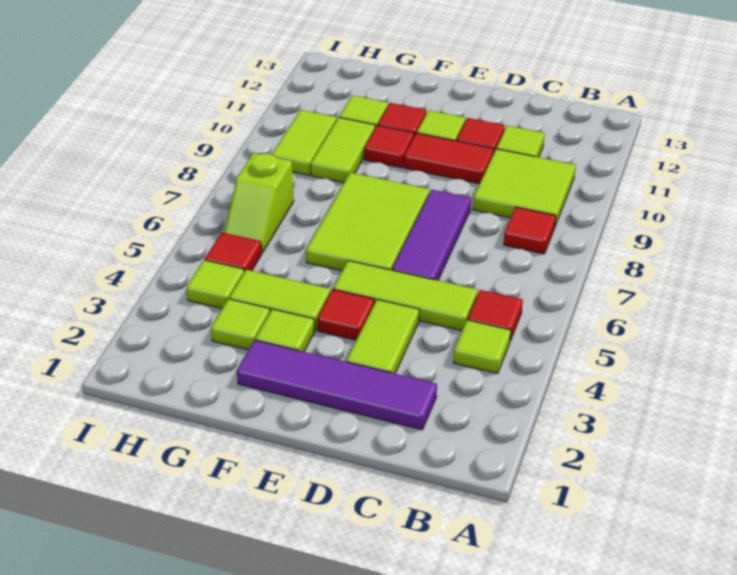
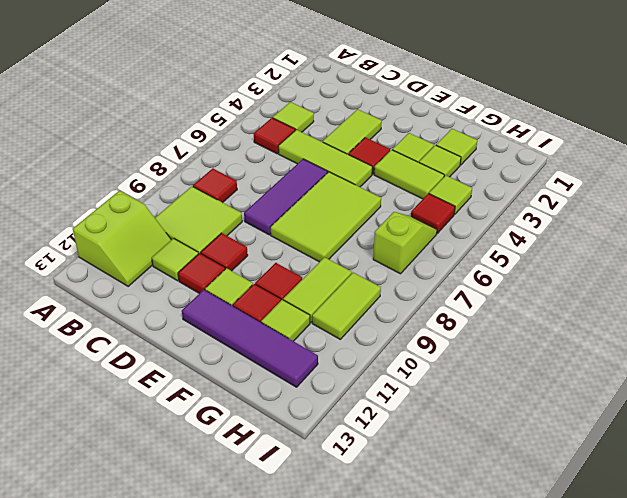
none -> lime slope A11:B12 level 1 top A
purple tile C2:F2 level 1 -> purple tile E12:H12 level 1
red tile D10:E10 level 1 -> red tile D10 level 1
none -> lime tile G2 level 1

